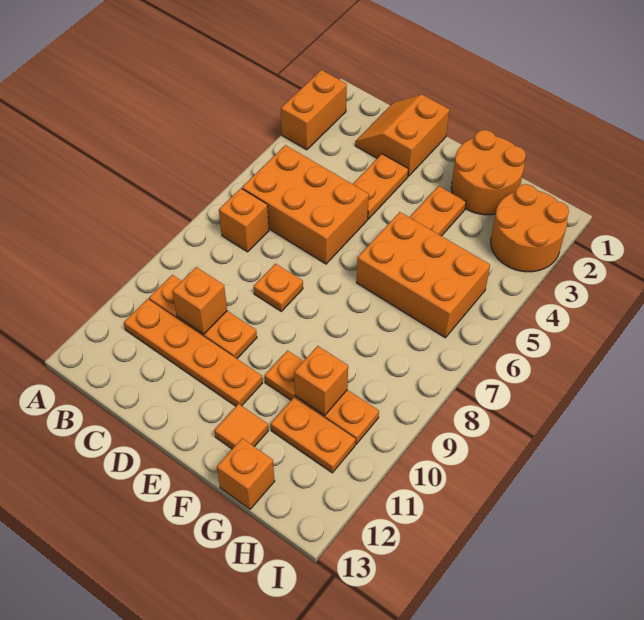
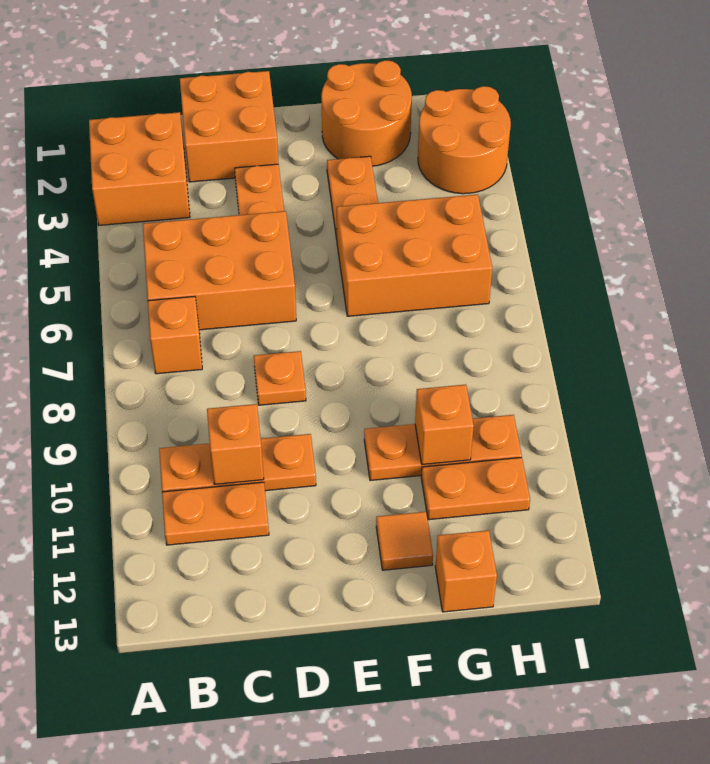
orange brick A2:A3 level 1 -> orange brick A2:B3 level 1
orange plate B11:E11 level 1 -> orange plate B11:C11 level 1
orange slope C1:D2 level 1 top D -> orange brick C1:D2 level 1

